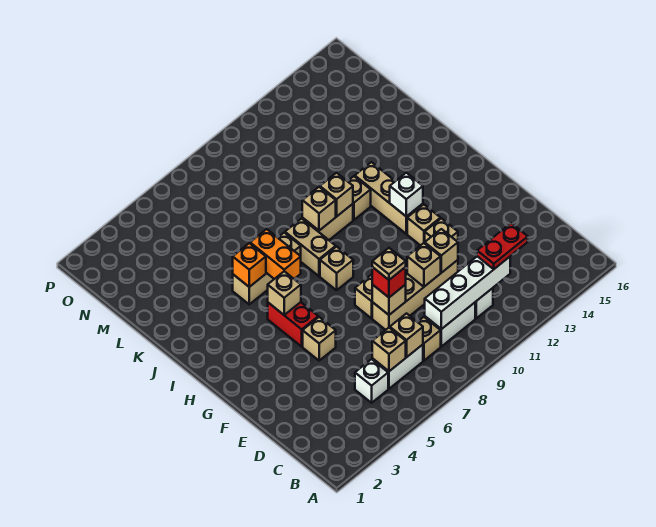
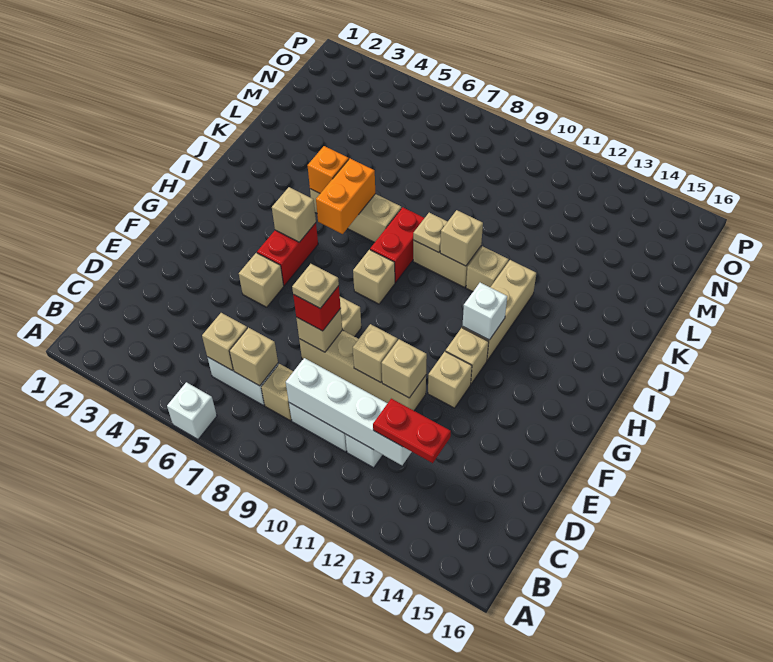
white brick C5 level 1 -> white brick A6 level 1
tan brick I8:J8 level 1 -> red brick I8:J8 level 1
tan brick J9 level 2 -> tan plate J9 level 2

